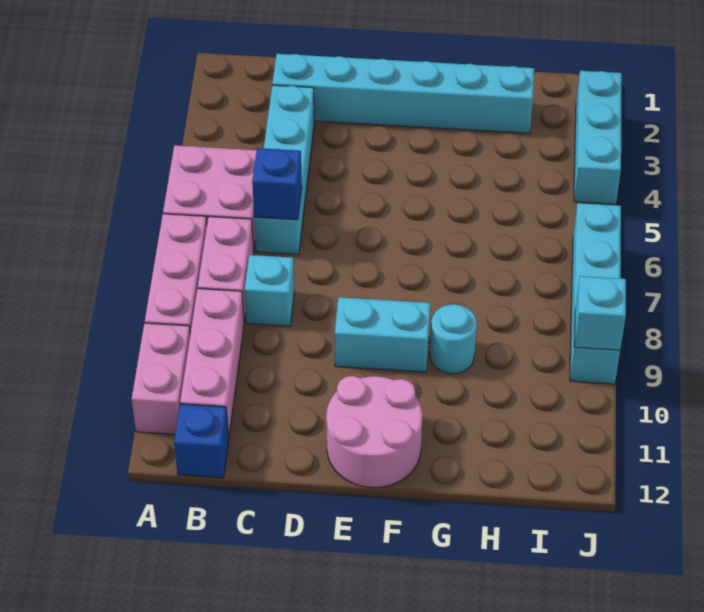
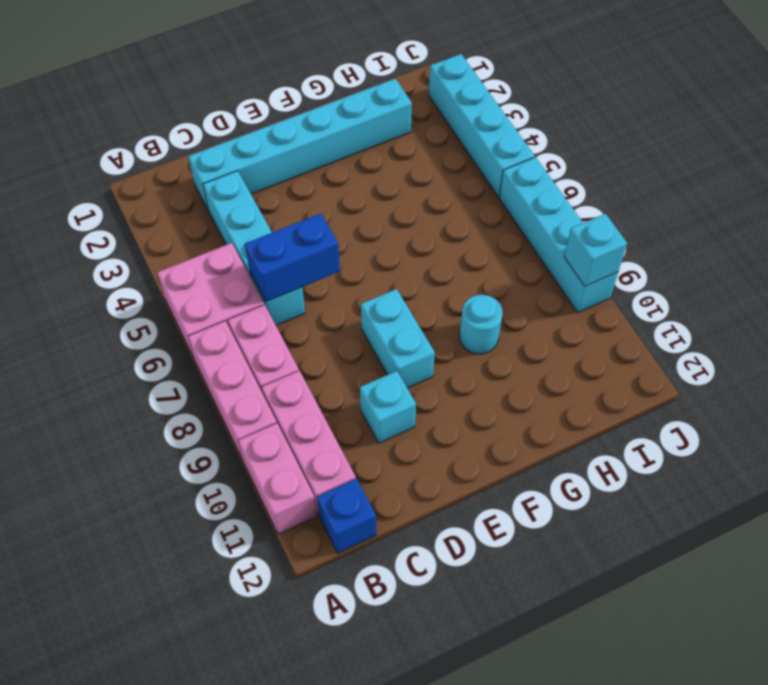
blue brick C6 level 2 -> blue brick C6:D6 level 2
cyan brick C8 level 1 -> cyan brick D10 level 1
cyan brick E9:F9 level 1 -> cyan brick E8:E9 level 1
pink round brick E11:F12 level 1 -> none
cyan brick J2:J4 level 1 -> cyan brick J2:J5 level 1

